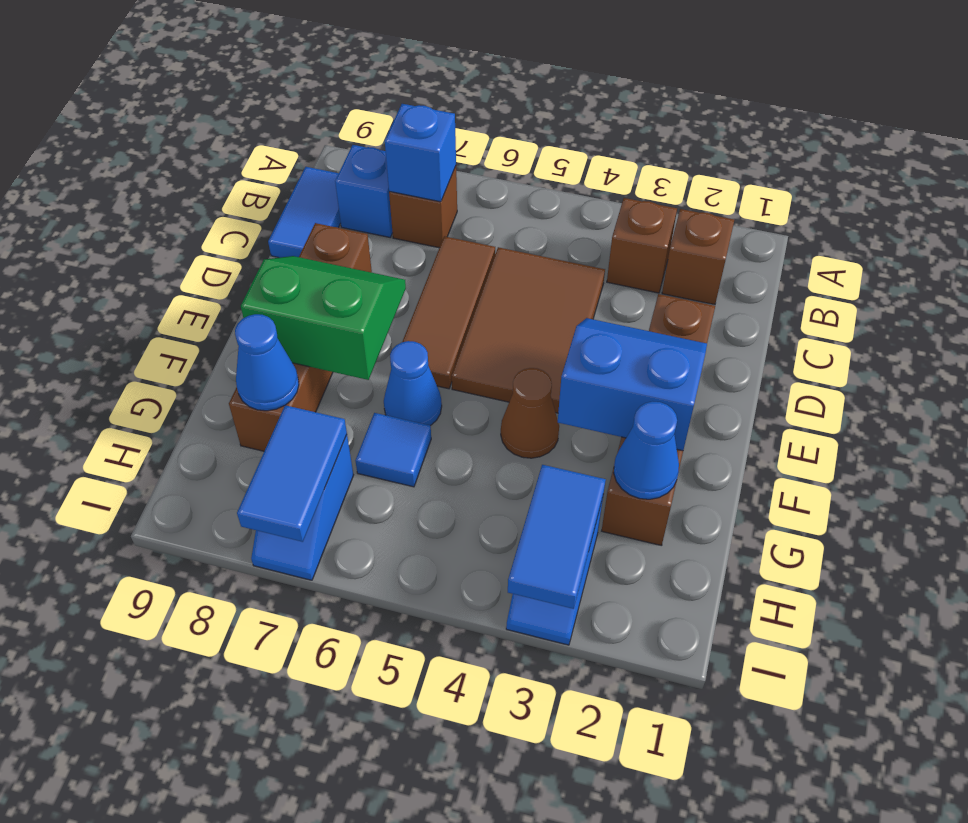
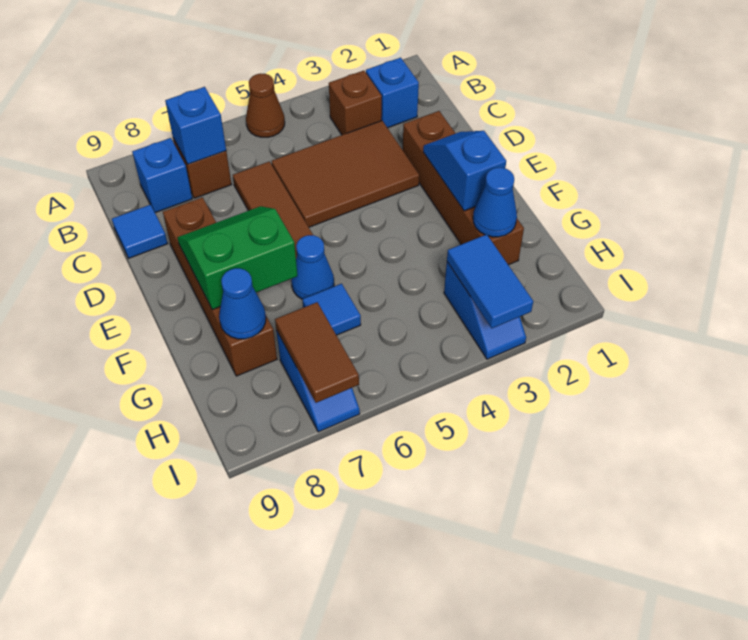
brown brick B2 level 1 -> blue brick B2 level 1
blue tile B9:C9 level 1 -> blue tile C9 level 1
brown tile C4:E5 level 1 -> brown tile C3:D5 level 1
blue slope E2:F3 level 2 top F -> blue slope E2:F2 level 2 top F
brown cone F4 level 1 -> brown cone A5 level 1
blue tile H7:I7 level 2 -> brown tile H7:I7 level 2

